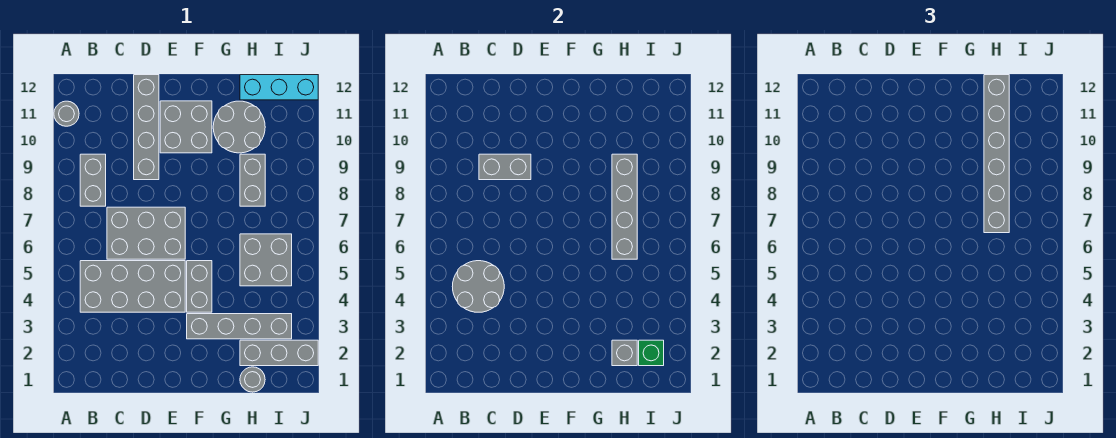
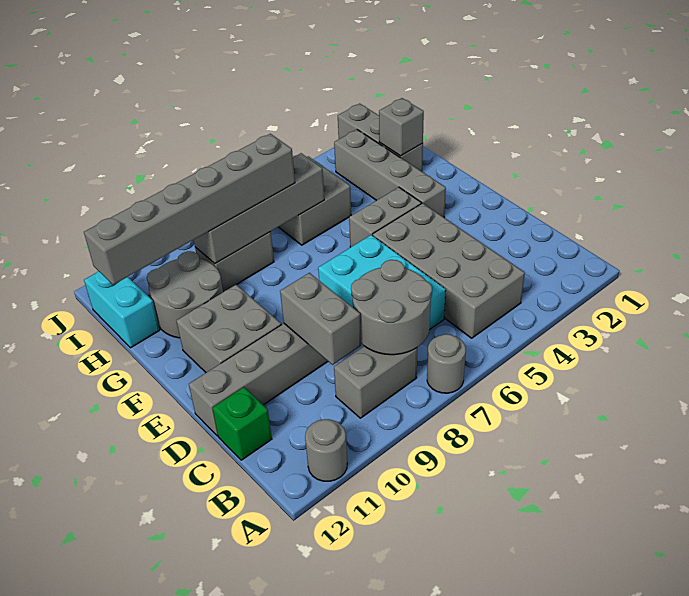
grey round brick B4:C5 level 2 -> grey round brick B7:C8 level 2
grey brick C6:E7 level 1 -> cyan brick C6:E7 level 1
grey round brick H1 level 1 -> grey round brick A7 level 1
cyan brick H12:J12 level 1 -> cyan brick H12:I12 level 1
green brick I2 level 2 -> green brick C12 level 1

